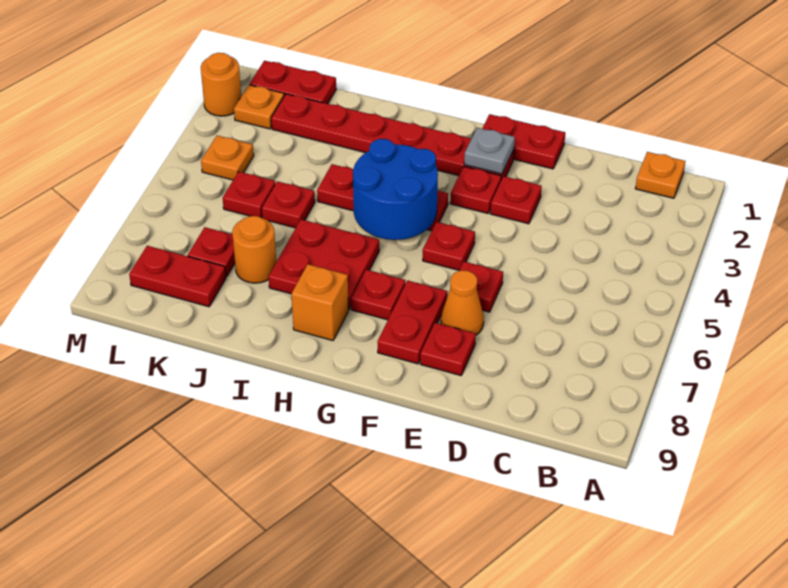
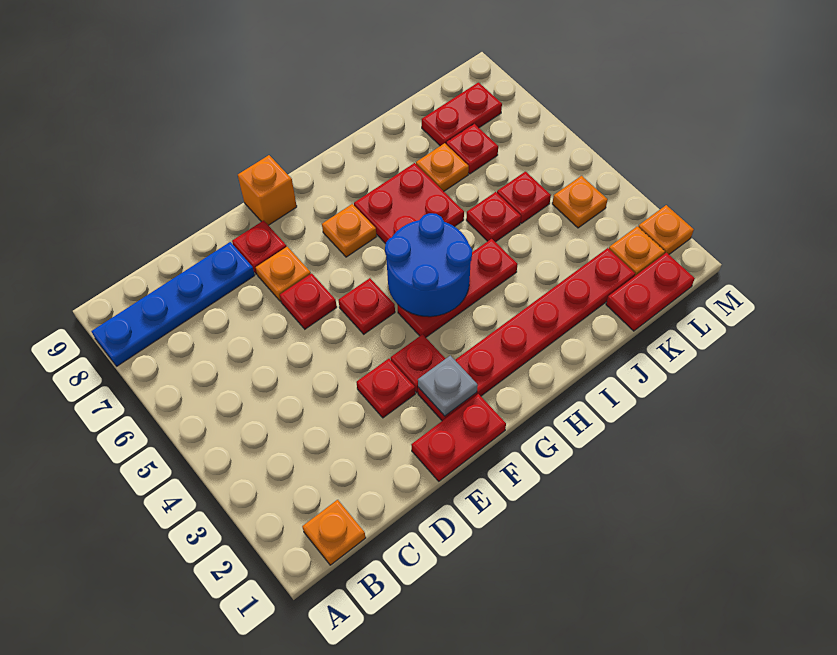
none -> blue plate A8:D8 level 1
orange cone E7 level 1 -> orange plate E7 level 1
red plate F7:F8 level 1 -> none
red plate G7 level 1 -> orange plate G7 level 1
orange brick H8 level 1 -> orange brick F9 level 1
orange round brick J7 level 1 -> orange plate J7 level 1
orange round brick M2 level 1 -> orange plate M2 level 1

